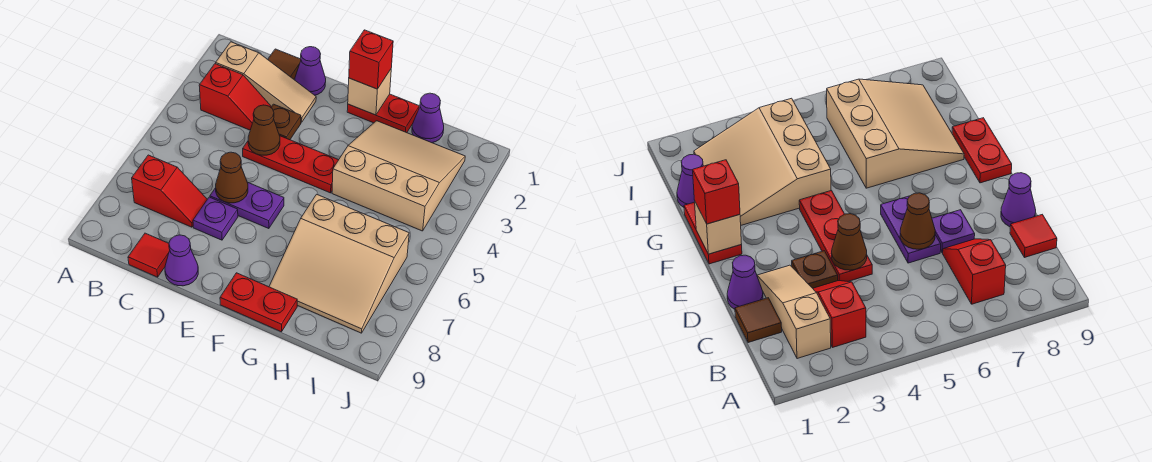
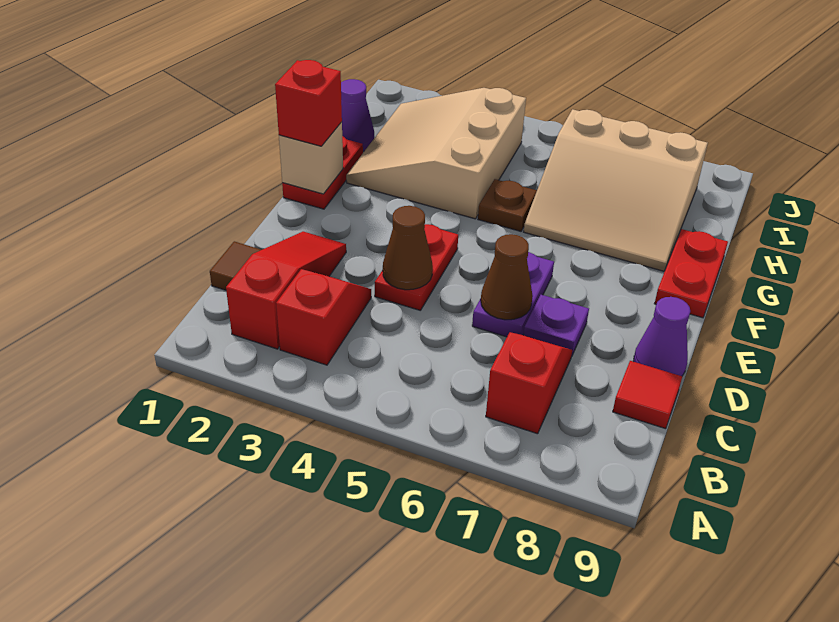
tan slope B2:D2 level 1 top B -> red slope B2:D2 level 1 top B
purple cone D1 level 1 -> none
brown plate D3 level 1 -> brown plate G5 level 1
red plate D4:F4 level 1 -> red plate D4:E4 level 1
tan slope G6:I8 level 1 top 6 -> tan slope G6:I8 level 1 top I

